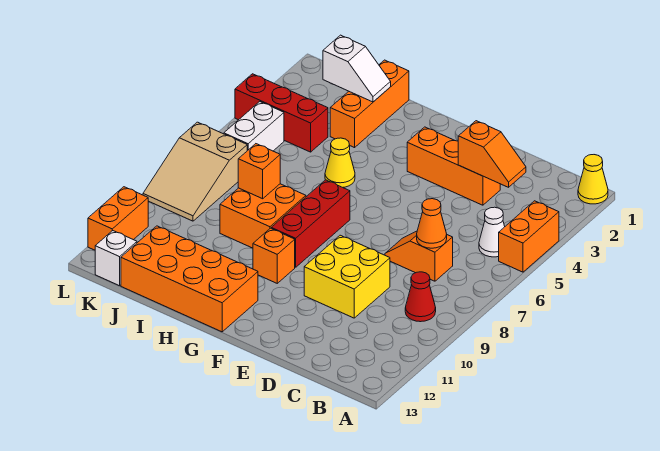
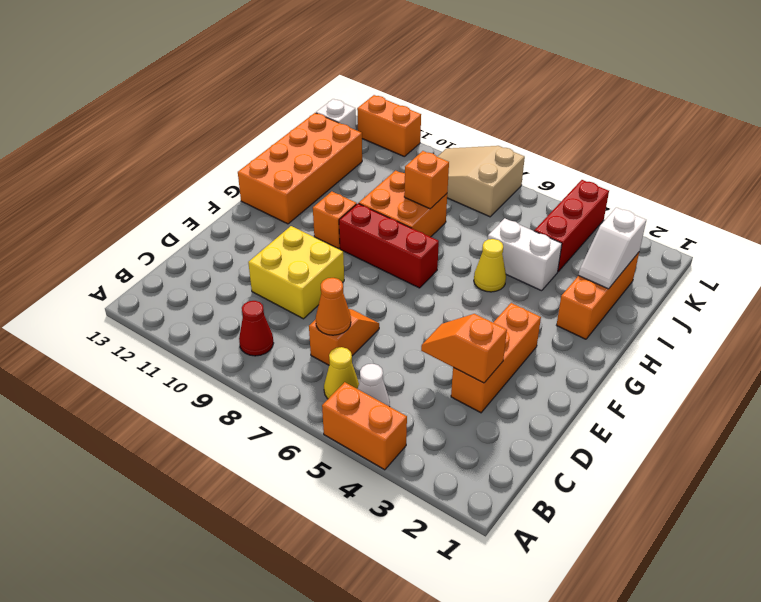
yellow cone A1 level 1 -> yellow cone B6 level 1
orange slope C3:D3 level 2 top D -> orange slope D3:D4 level 2 top 3
orange brick I1:I3 level 1 -> orange brick H2:J2 level 1
white brick K5:K6 level 1 -> white brick I4:I5 level 1

